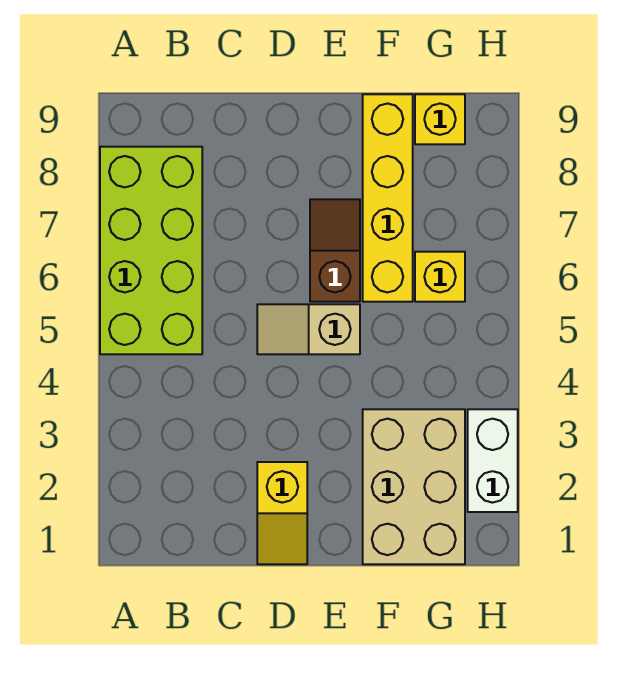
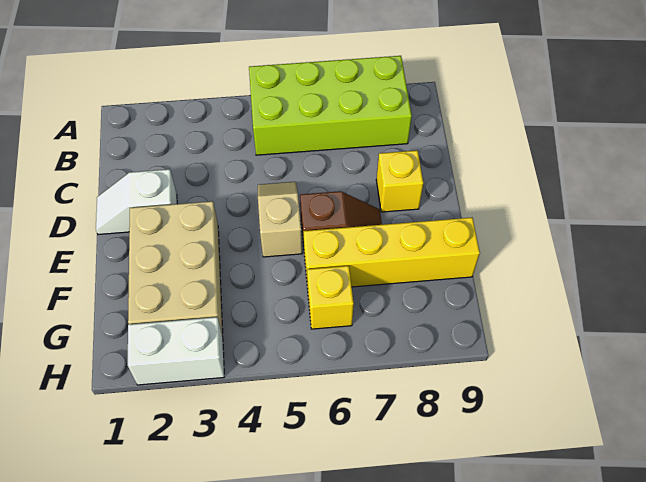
yellow slope D1:D2 level 1 top 2 -> white slope D1:D2 level 1 top 2
tan brick F1:G3 level 1 -> tan brick E2:G3 level 1
yellow brick G9 level 1 -> yellow brick D8 level 1

